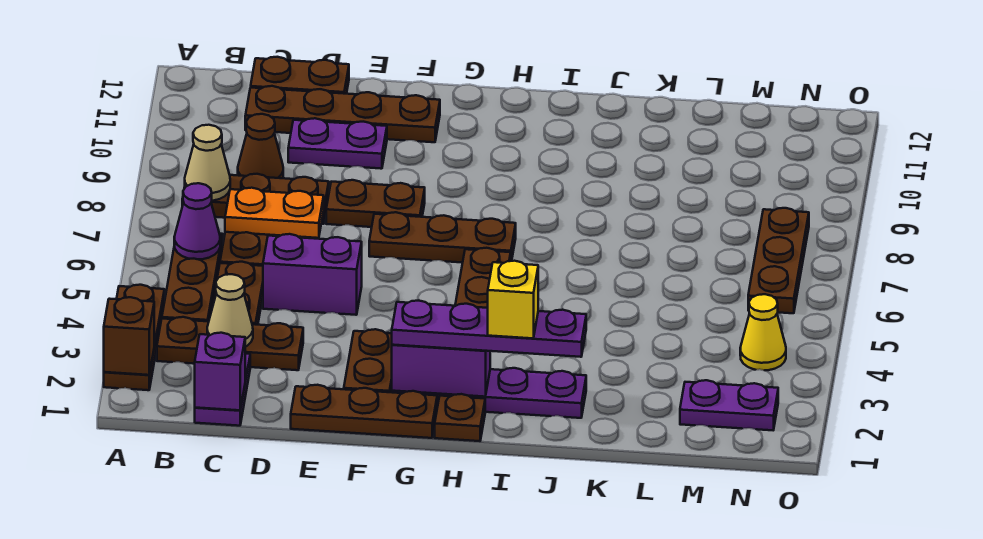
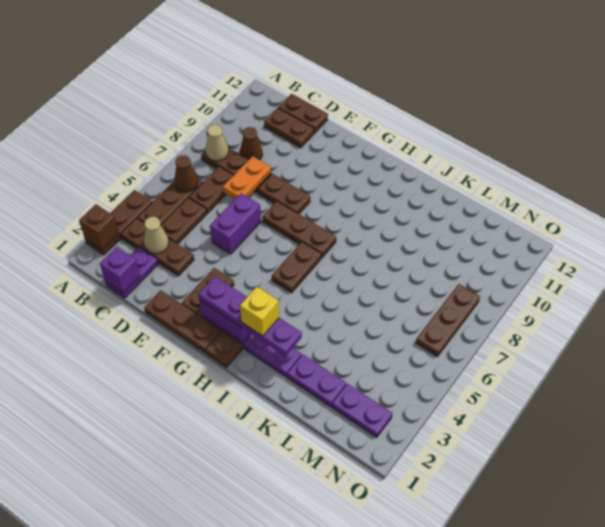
purple cone B6 level 2 -> brown cone B6 level 2
orange plate C7:D7 level 2 -> orange plate D7:D8 level 2
brown plate C11:F11 level 1 -> brown plate C11:D11 level 1
purple brick D5:E5 level 1 -> purple brick E5:E6 level 1
purple plate D10:E10 level 1 -> purple plate K2:L2 level 1
yellow cone N4 level 1 -> none

